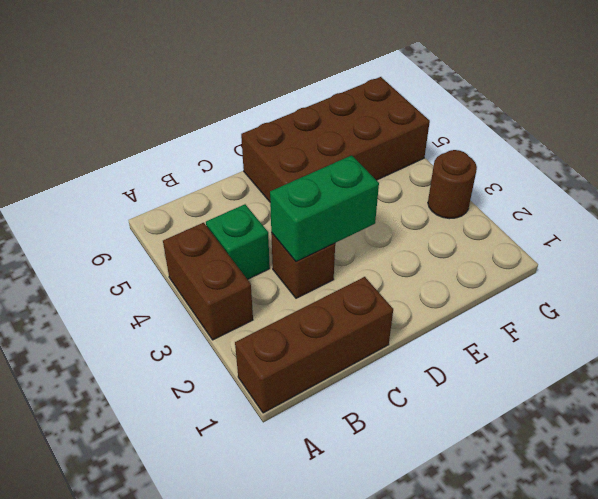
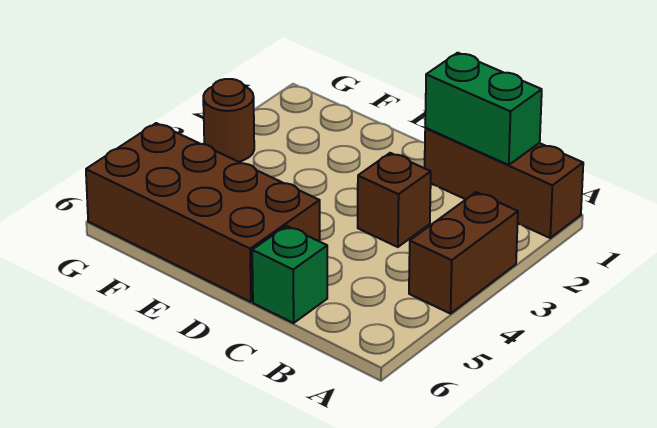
green brick B4 level 1 -> green brick C6 level 1
green brick C3:D3 level 2 -> green brick B1:C1 level 2

